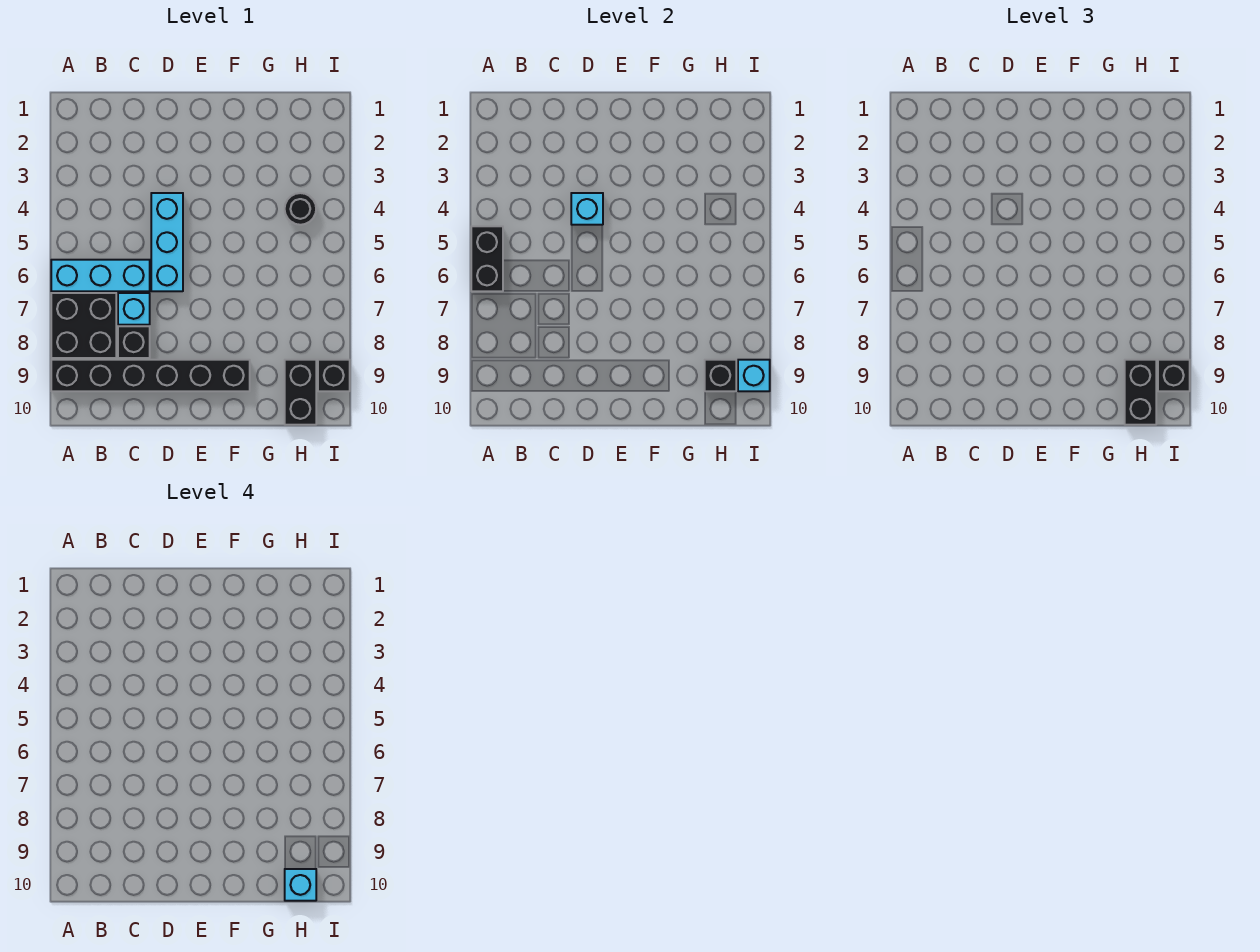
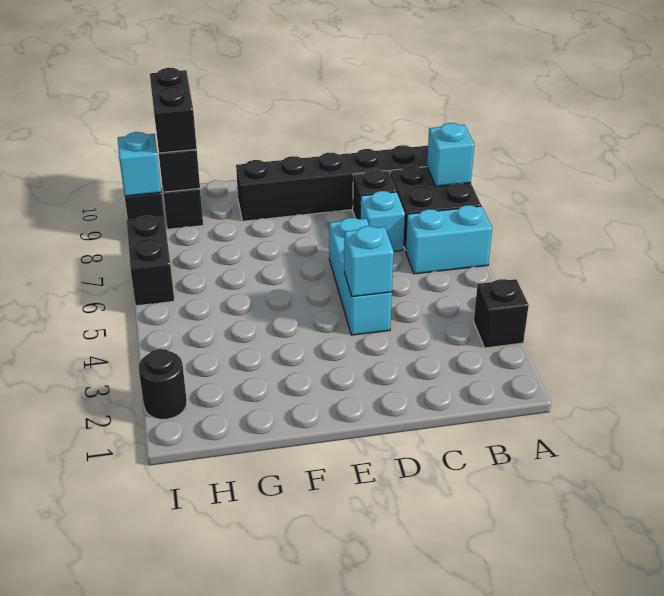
black brick A5:A6 level 2 -> black brick I6:I7 level 1
cyan brick A6:C6 level 1 -> cyan brick A6:B6 level 1
black round brick H4 level 1 -> black round brick I2 level 1
cyan brick H10 level 4 -> cyan brick A8 level 2
black brick I9 level 3 -> black brick A3 level 1

